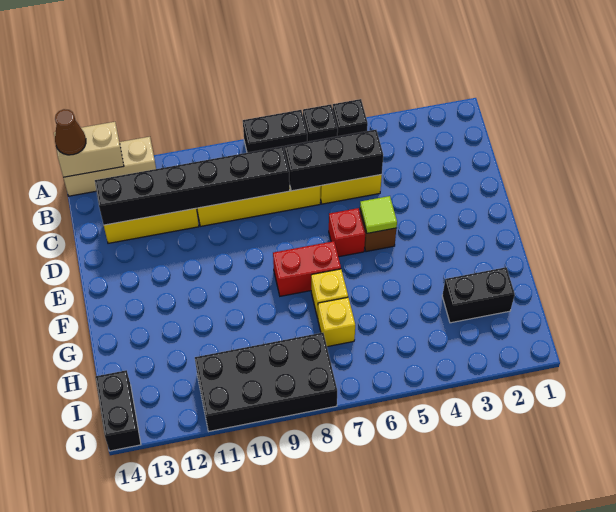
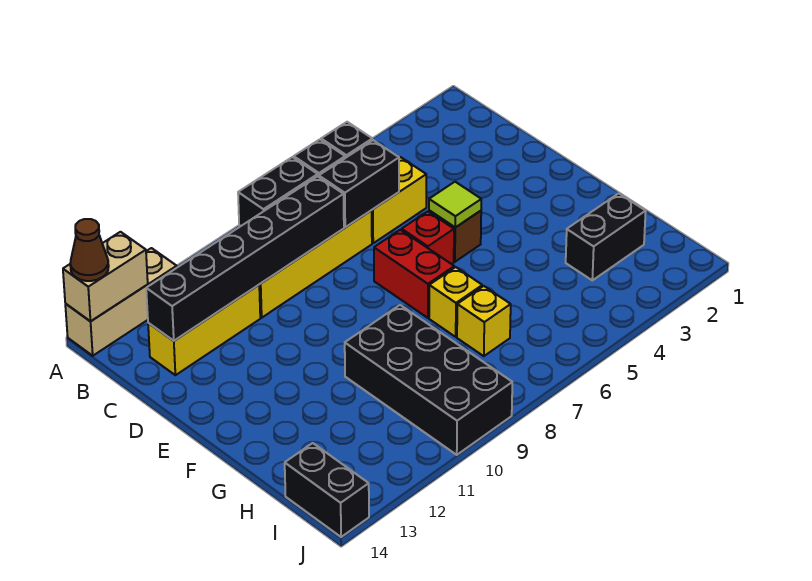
black brick C5:C7 level 2 -> black brick C6:C7 level 2
red brick F7:F8 level 1 -> red brick E7:F7 level 1
black brick I8:J11 level 1 -> black brick G9:J10 level 1

